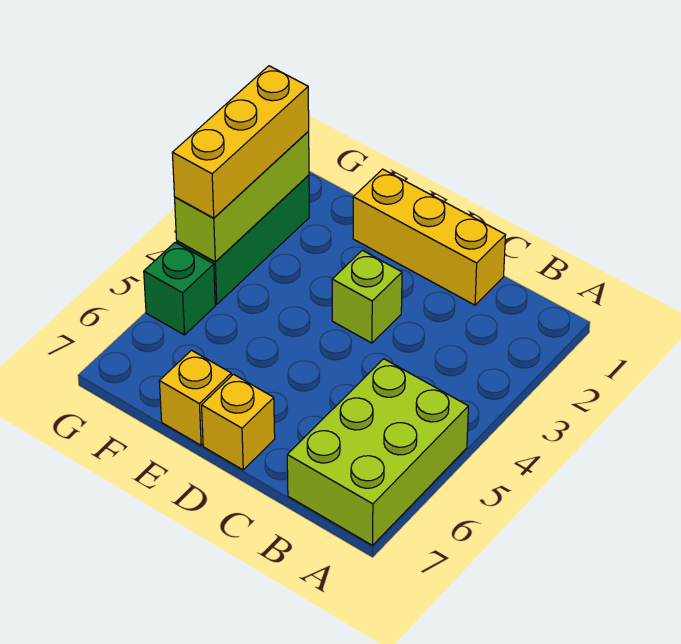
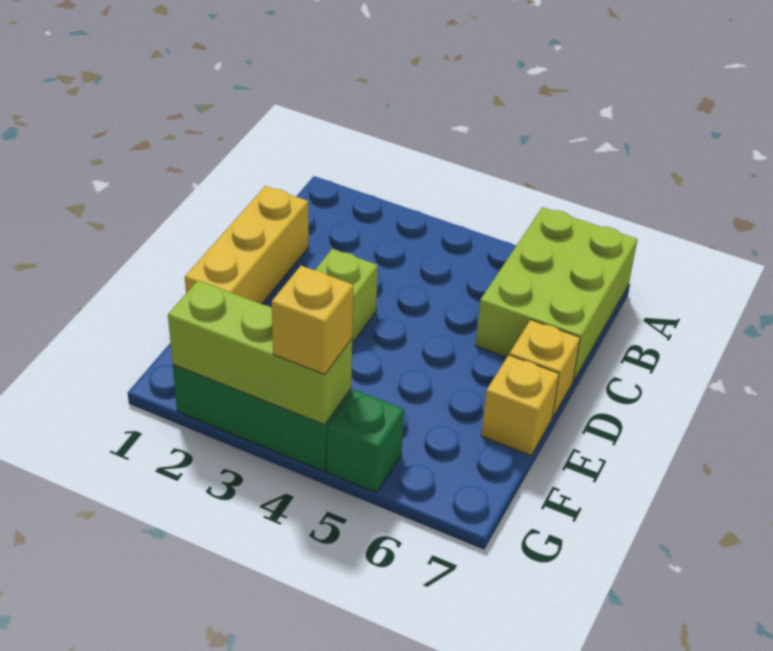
lime brick A5:B7 level 1 -> lime brick A6:C7 level 1
yellow brick G2:G4 level 3 -> yellow brick G4 level 3

